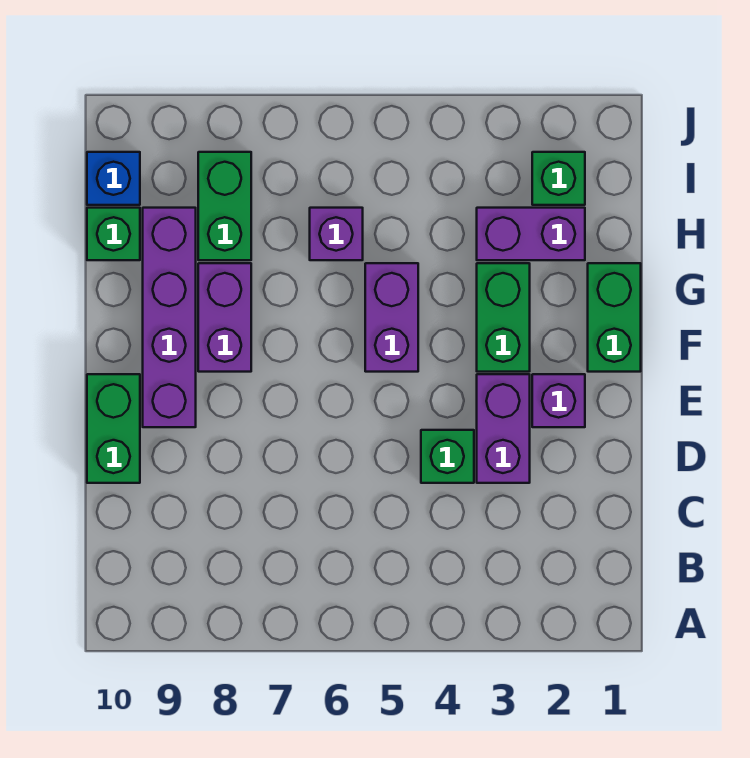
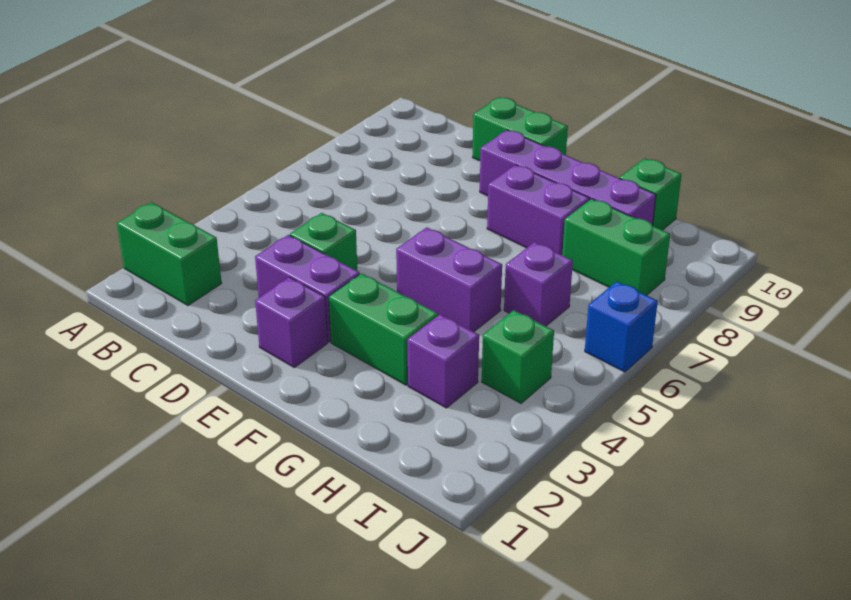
green brick F1:G1 level 1 -> green brick A2:B2 level 1
purple brick H2:H3 level 1 -> purple brick H3 level 1
green brick I2 level 1 -> green brick I4 level 1
blue brick I10 level 1 -> blue brick J6 level 1

